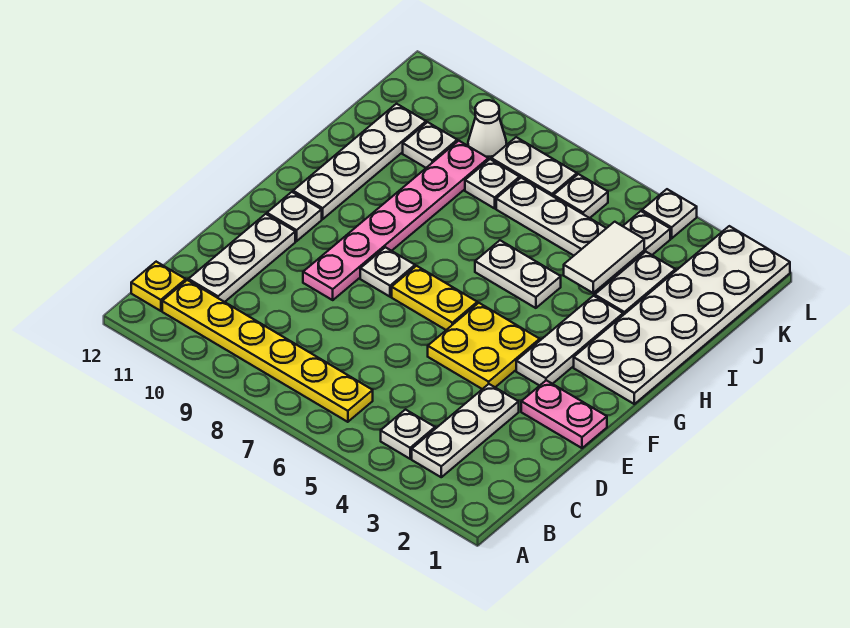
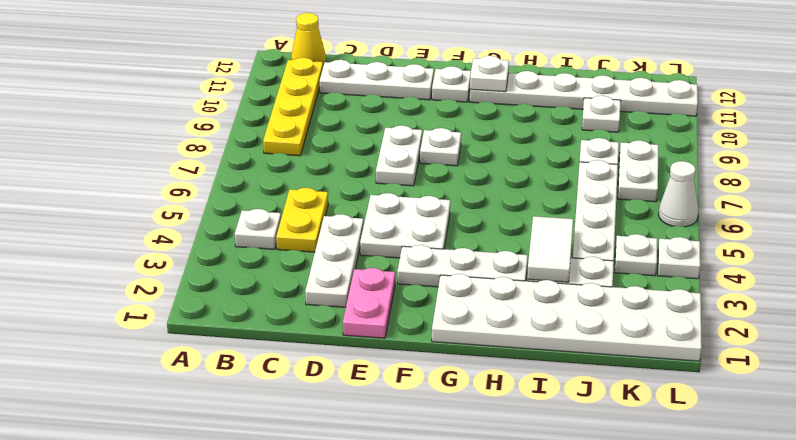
white plate B3:D3 level 1 -> white plate D2:D4 level 1
yellow plate B6:B11 level 1 -> yellow plate B8:B11 level 1
yellow plate B12 level 1 -> yellow cone B12 level 1
yellow plate E4:F5 level 1 -> white plate E4:F5 level 1
pink plate E9:J9 level 1 -> none
yellow plate F6:F7 level 1 -> yellow plate C4:C5 level 1
white plate G11:J11 level 1 -> white plate G11:L11 level 1
white plate H5:H6 level 1 -> white plate E7:E8 level 1
white tile I4:J4 level 2 -> white tile I3:I4 level 2
white plate K6 level 1 -> white plate G11 level 2
white cone K9 level 1 -> white cone L6 level 1

